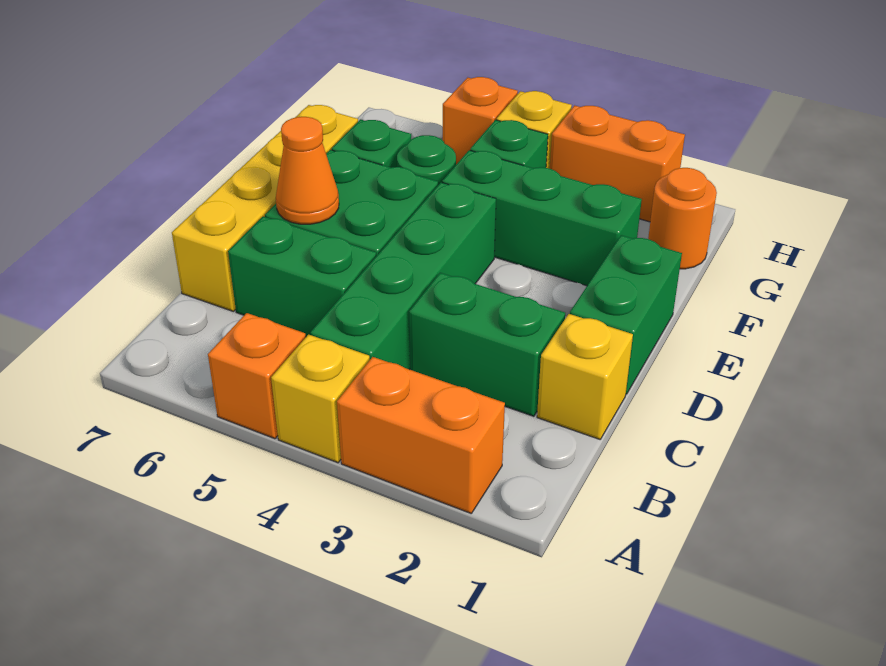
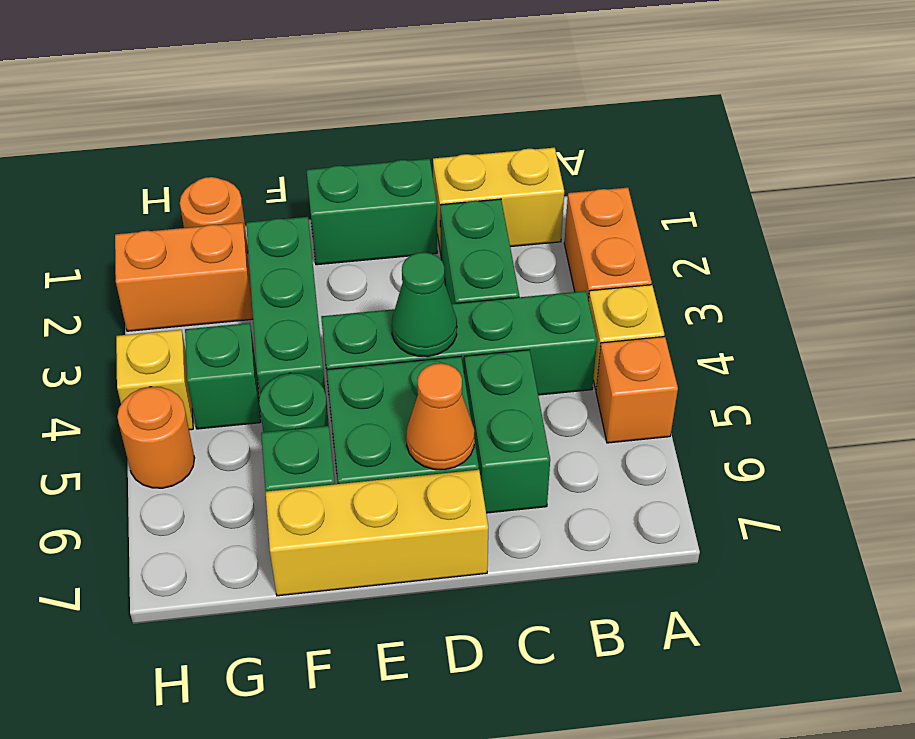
yellow brick C1 level 1 -> yellow brick B1:C1 level 1
yellow brick C7:F7 level 1 -> yellow brick D7:F7 level 1
none -> green cone D4 level 2
orange brick H2:H3 level 1 -> orange brick G2:H2 level 1
orange brick H5 level 1 -> orange round brick H5 level 1

